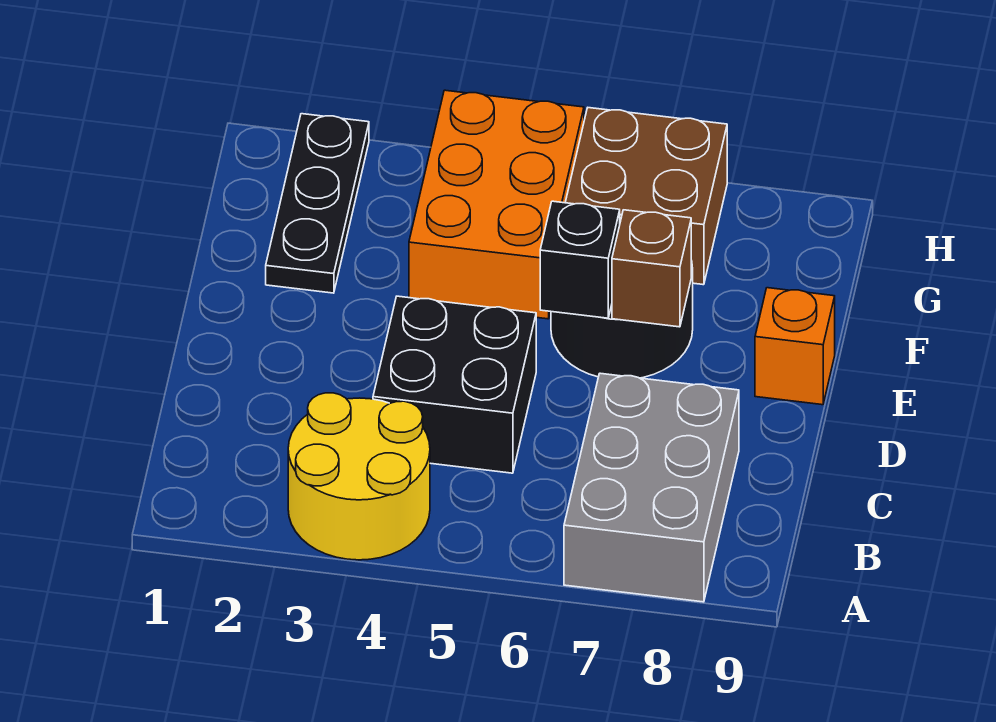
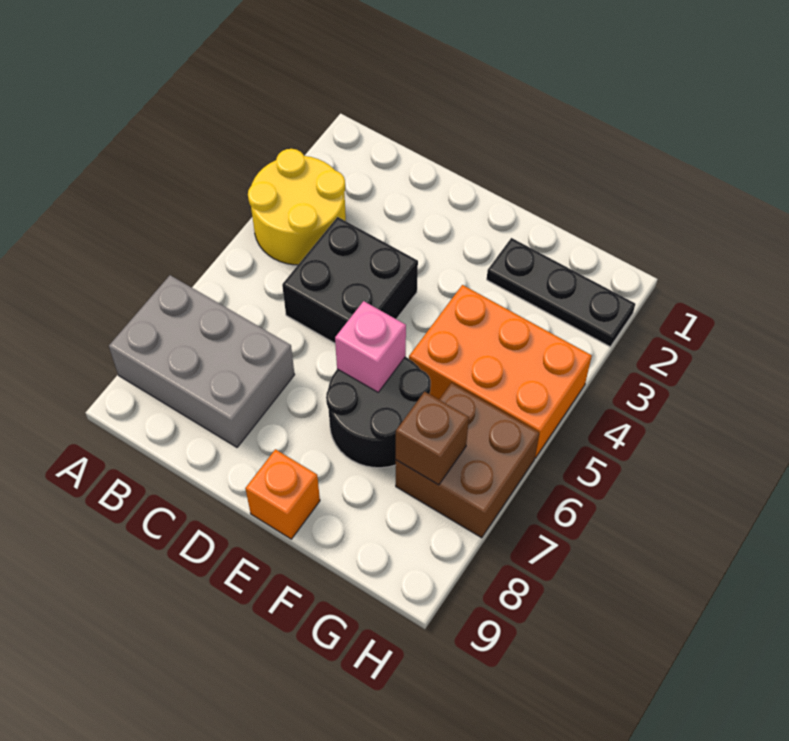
black brick E6 level 2 -> pink brick E6 level 2
brown brick E7 level 2 -> brown brick G7 level 2

